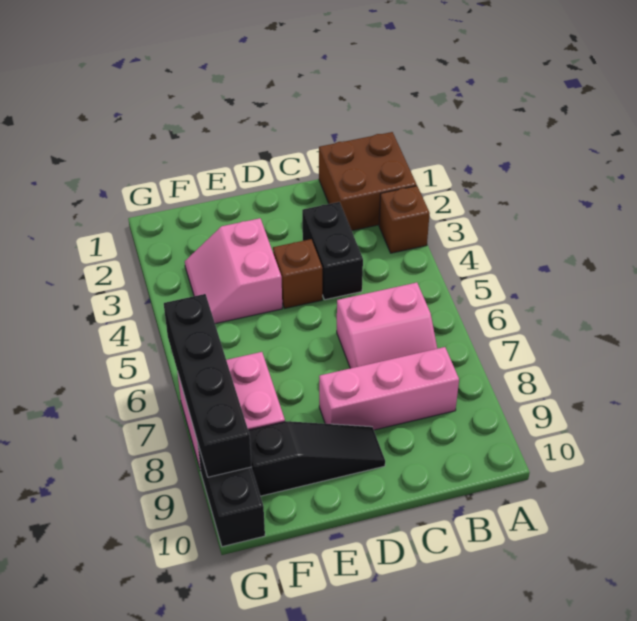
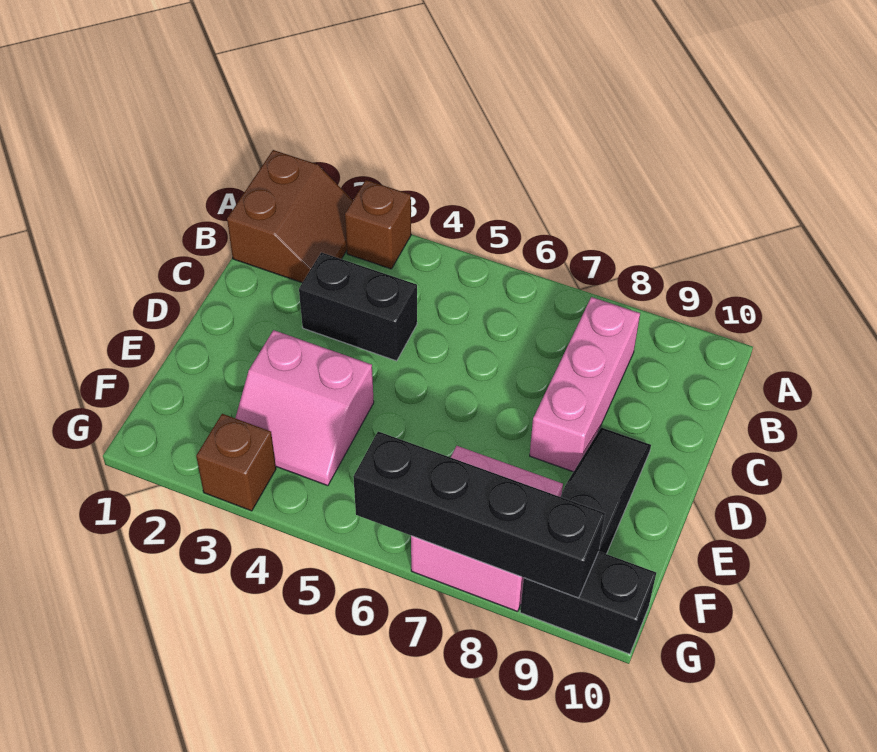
brown brick A1:B2 level 1 -> brown slope A1:B2 level 1 top 1
pink slope B6:C7 level 1 top 6 -> none
brown brick D4 level 1 -> brown brick G3 level 1

